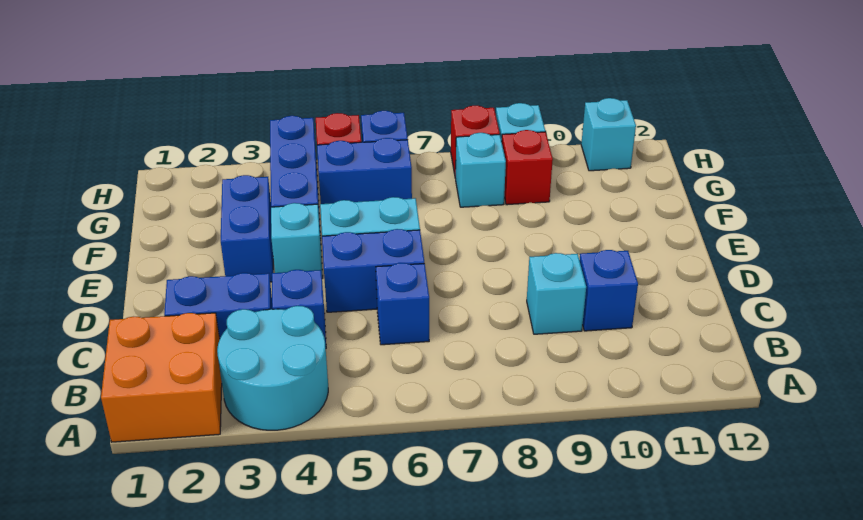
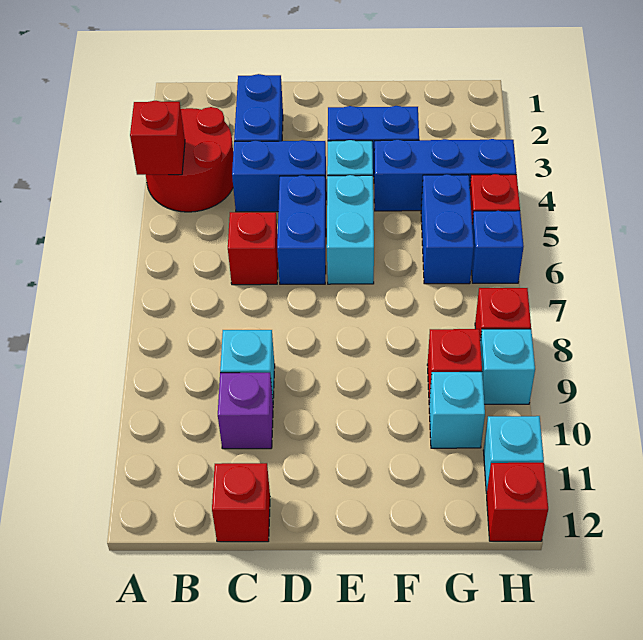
orange brick A1:B2 level 1 -> none
cyan round brick A3:B4 level 1 -> red round brick A3:B4 level 1
none -> red brick A4 level 2
blue brick C4 level 1 -> blue brick C4:D4 level 1
blue brick C6 level 1 -> red brick C6 level 1
blue brick C10 level 1 -> purple brick C10 level 1
none -> red brick C12 level 1
cyan brick G8 level 1 -> cyan brick G10 level 1
none -> red brick H12 level 1

